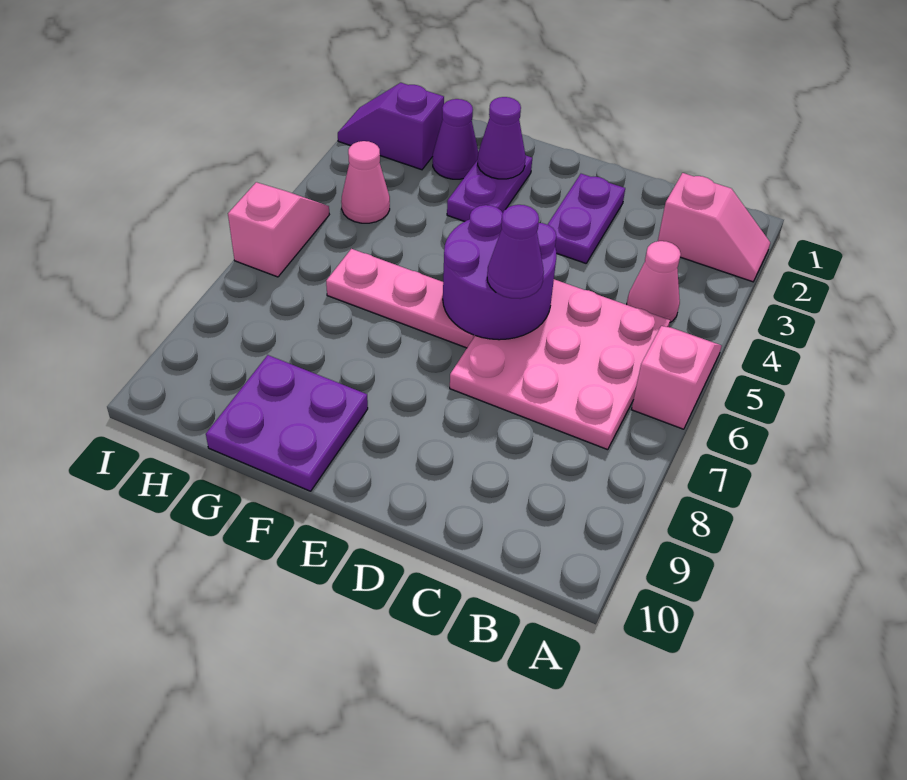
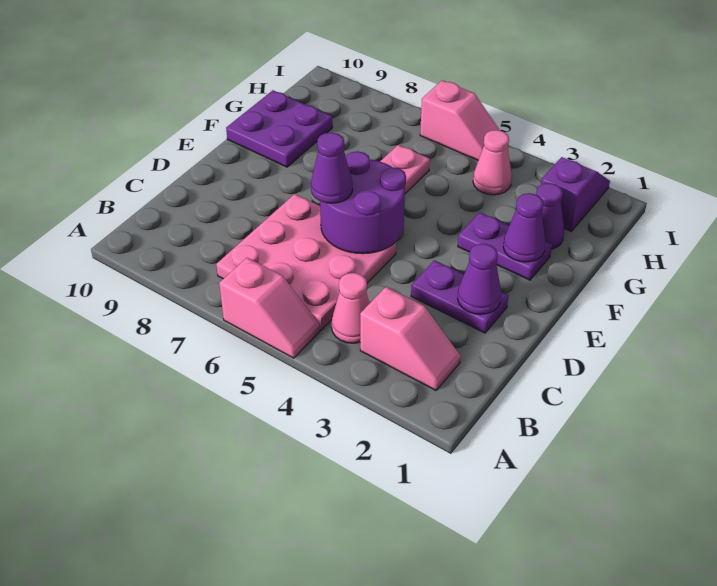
pink slope A2:B2 level 1 top B -> pink slope B2:B3 level 1 top 3
none -> purple cone D2 level 2

